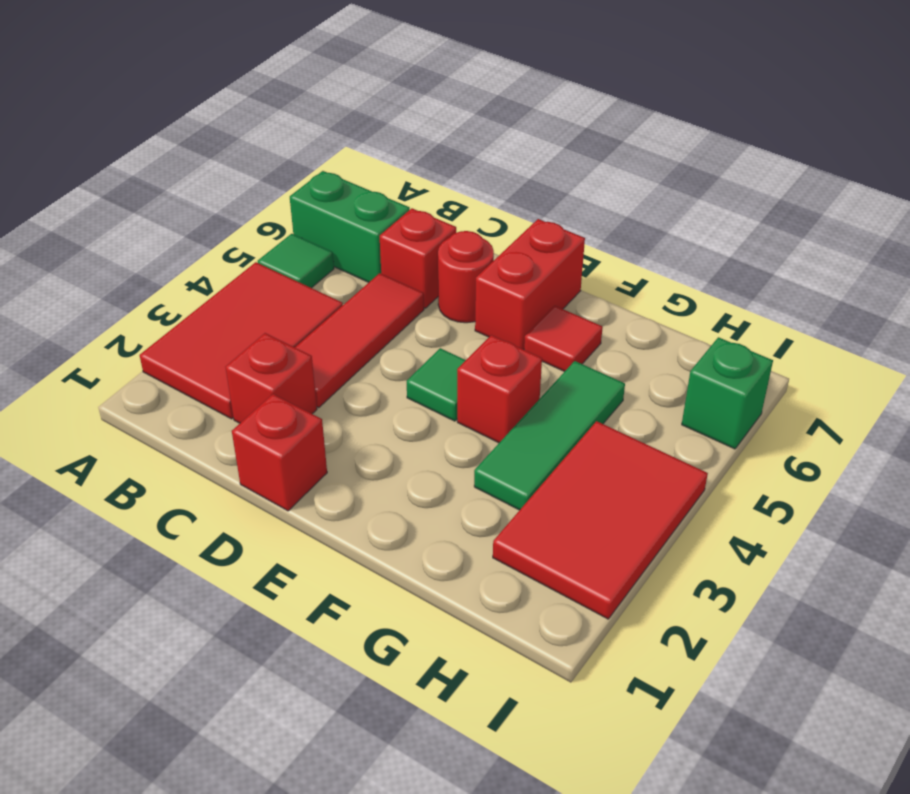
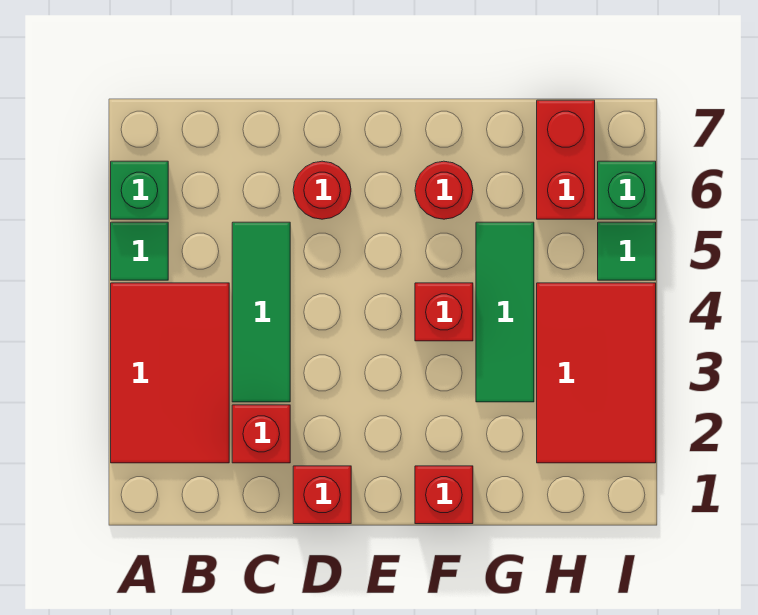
green brick A6:B6 level 1 -> green brick A6 level 1
red tile C3:C5 level 1 -> green tile C3:C5 level 1
red brick C6 level 1 -> red brick F1 level 1
green tile E4 level 1 -> green tile I5 level 1
red brick E6:E7 level 1 -> red brick H6:H7 level 1
red tile F6 level 1 -> red round brick F6 level 1

